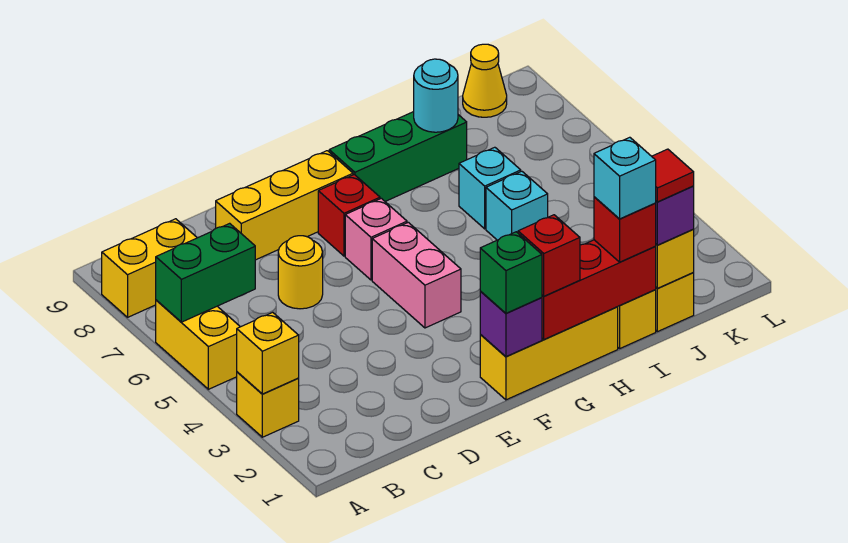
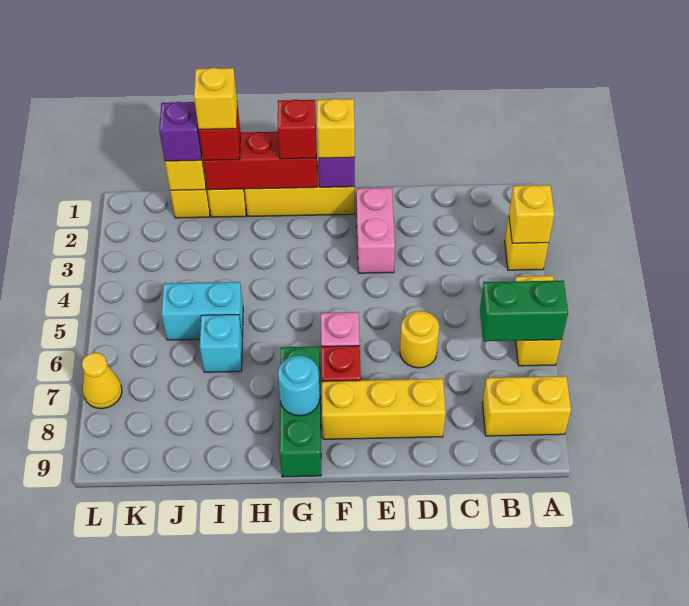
green brick F1 level 3 -> yellow brick F1 level 3
pink brick F4:F5 level 1 -> pink brick E2:E3 level 1
green brick G8:I8 level 1 -> green brick G7:G9 level 1
cyan brick I1 level 4 -> yellow brick I1 level 4
cyan brick I5 level 1 -> cyan brick I5:J5 level 1
cyan round brick I8 level 2 -> cyan round brick G8 level 2
red tile J1 level 4 -> none
yellow cone K9 level 1 -> yellow cone L7 level 1

